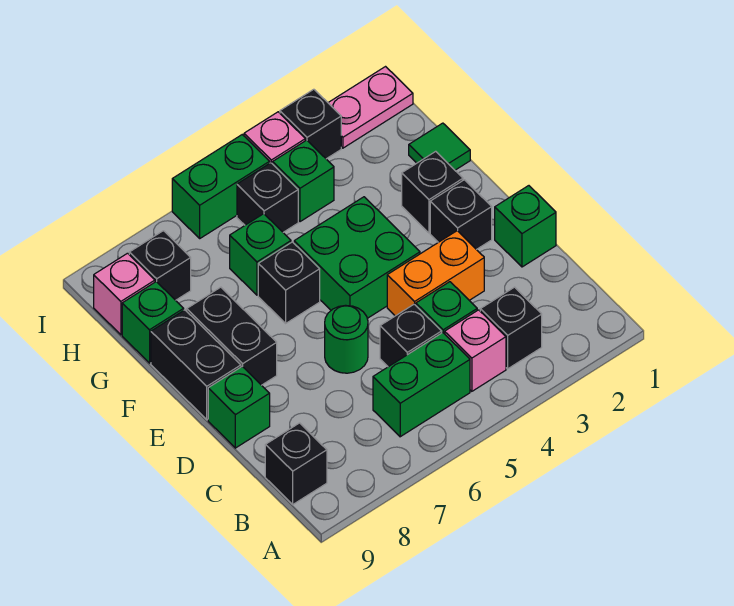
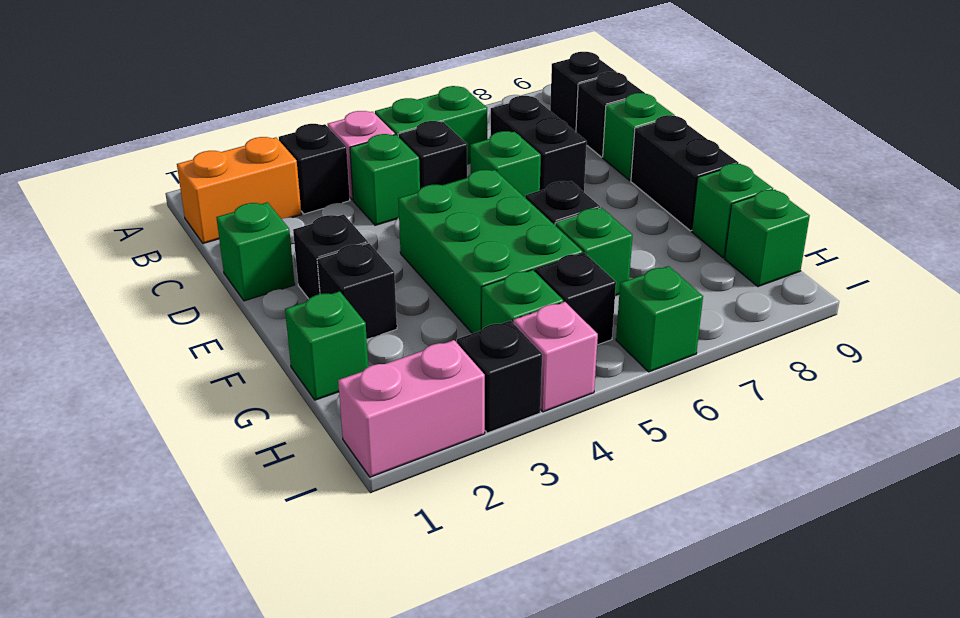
orange brick D3:D4 level 1 -> orange brick B1:B2 level 1
green round brick D6 level 1 -> green brick D6 level 1
green brick E4:F5 level 1 -> green brick E4:G5 level 1
black brick E8:F8 level 1 -> black brick C7:D7 level 1
green tile G1 level 1 -> green brick G1 level 1
black brick H8 level 1 -> black brick C9 level 1
pink brick H9 level 1 -> green brick H9 level 1
pink plate I1:I2 level 1 -> pink brick I1:I2 level 1
green brick I5:I6 level 1 -> green brick I6 level 1

